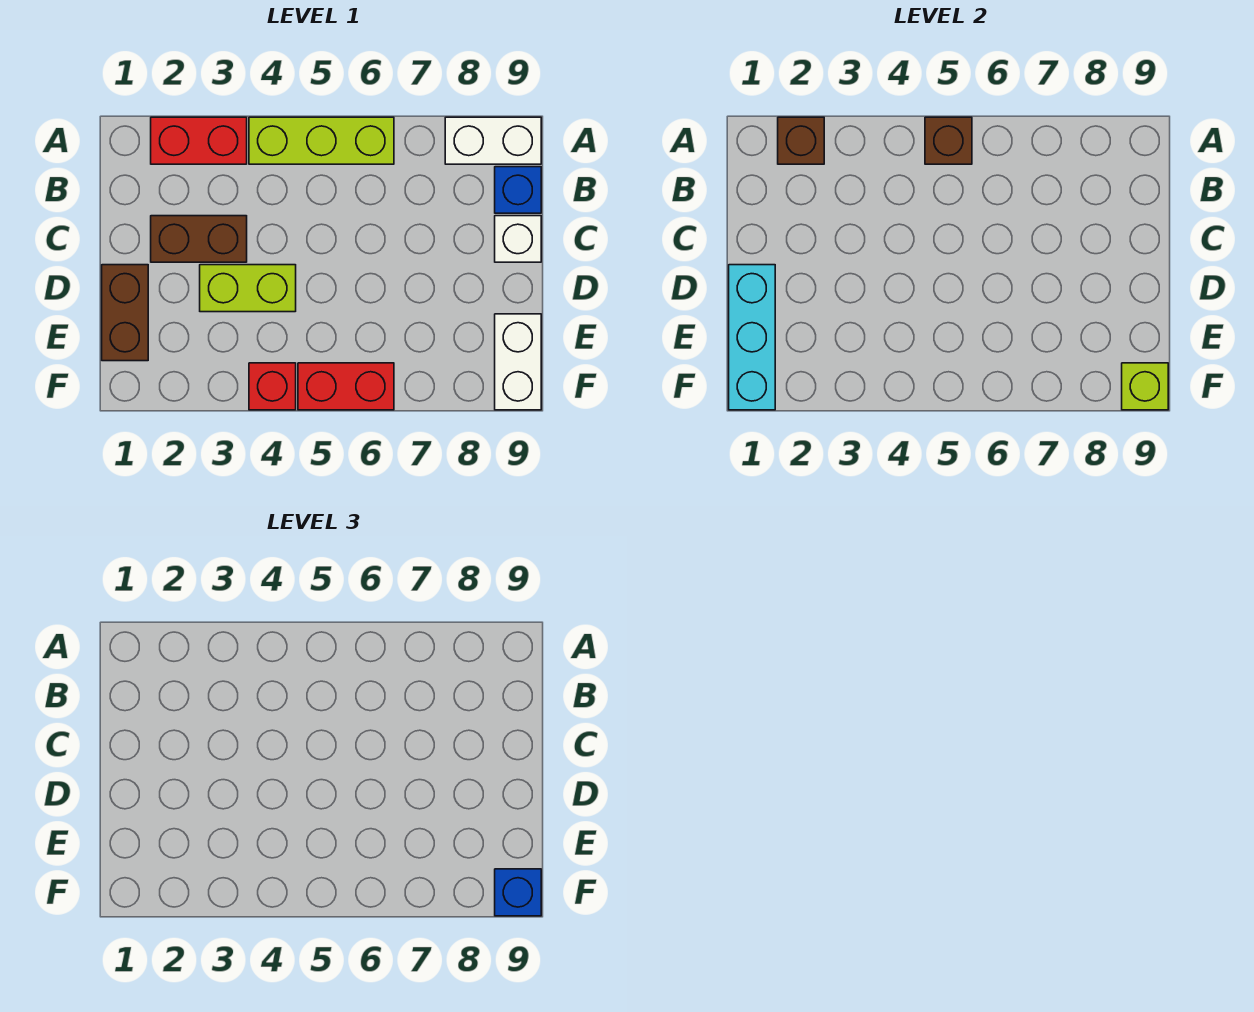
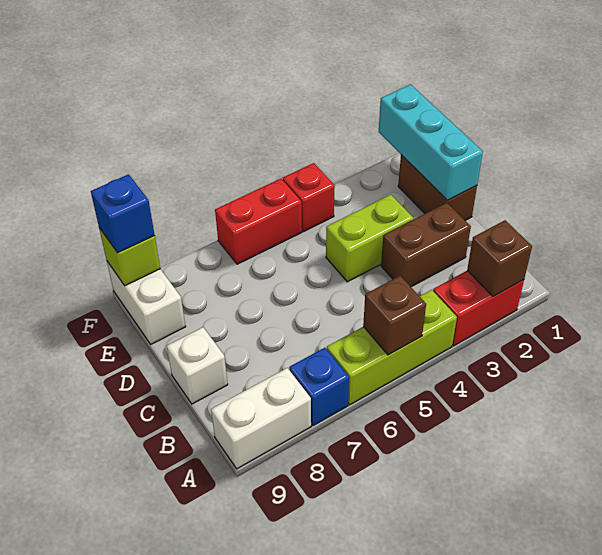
blue brick B9 level 1 -> blue brick A7 level 1

